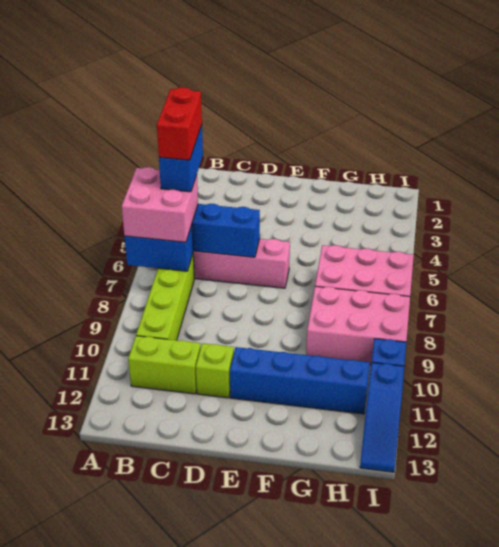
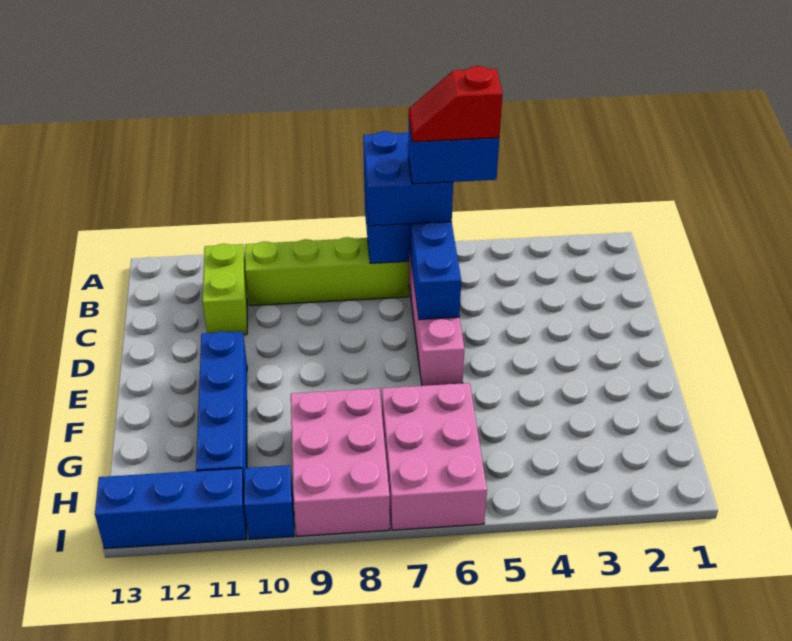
pink brick A6:B7 level 3 -> blue brick A6:B7 level 3
red brick B5:B6 level 5 -> red slope B5:B6 level 5 top 5
lime brick D11 level 1 -> none
blue slope I11:I13 level 1 top 11 -> blue brick I11:I13 level 1

